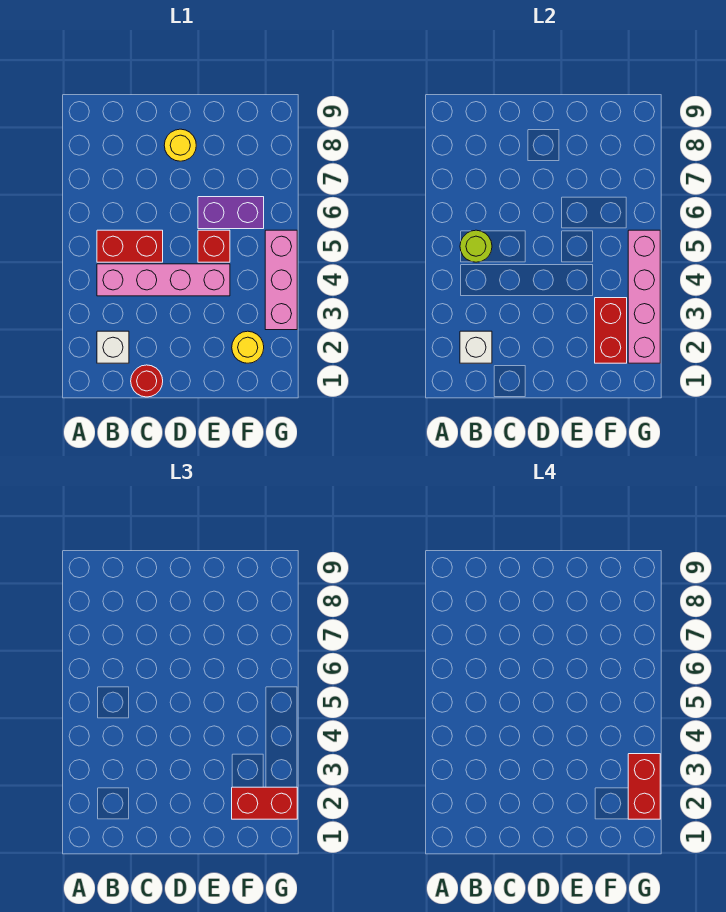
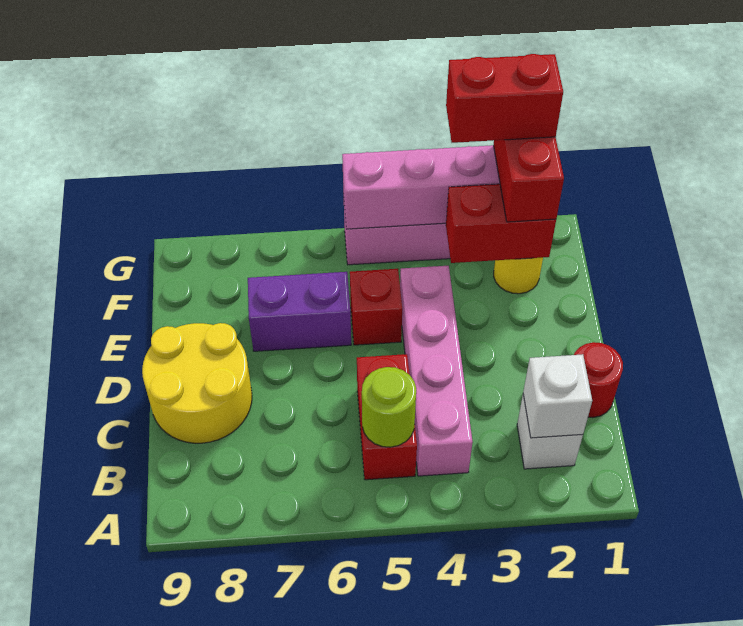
yellow round brick D8 level 1 -> yellow round brick C8:D9 level 1
purple brick E6:F6 level 1 -> purple brick E6:E7 level 1

